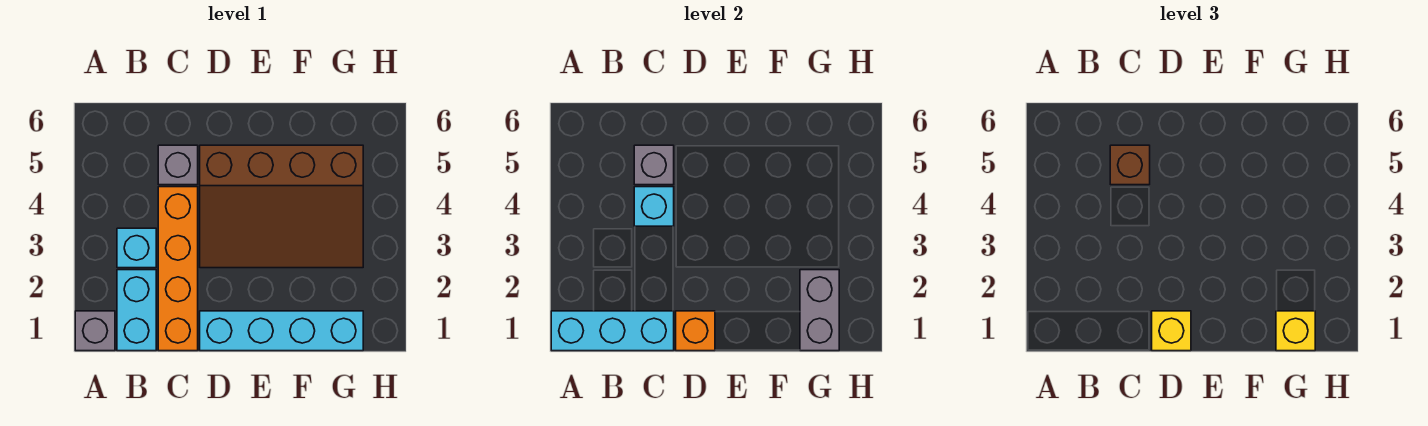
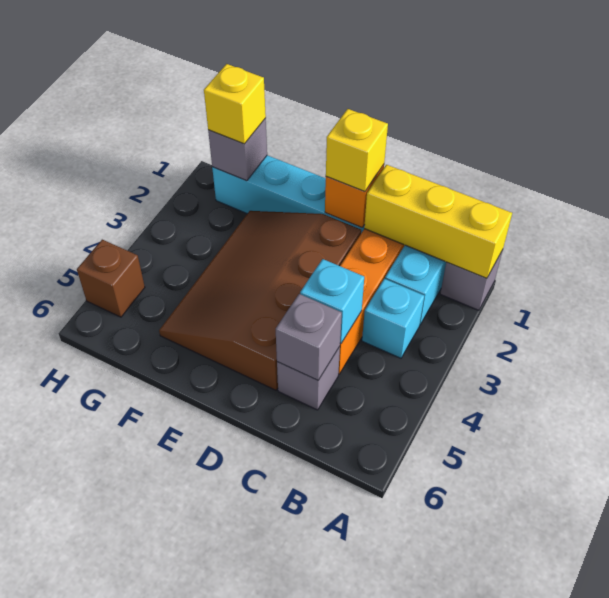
cyan brick A1:C1 level 2 -> yellow brick A1:C1 level 2
brown brick C5 level 3 -> brown brick H5 level 1
brown slope D3:G5 level 1 top 5 -> brown slope D2:F5 level 1 top D
grey brick G1:G2 level 2 -> grey brick G1 level 2

